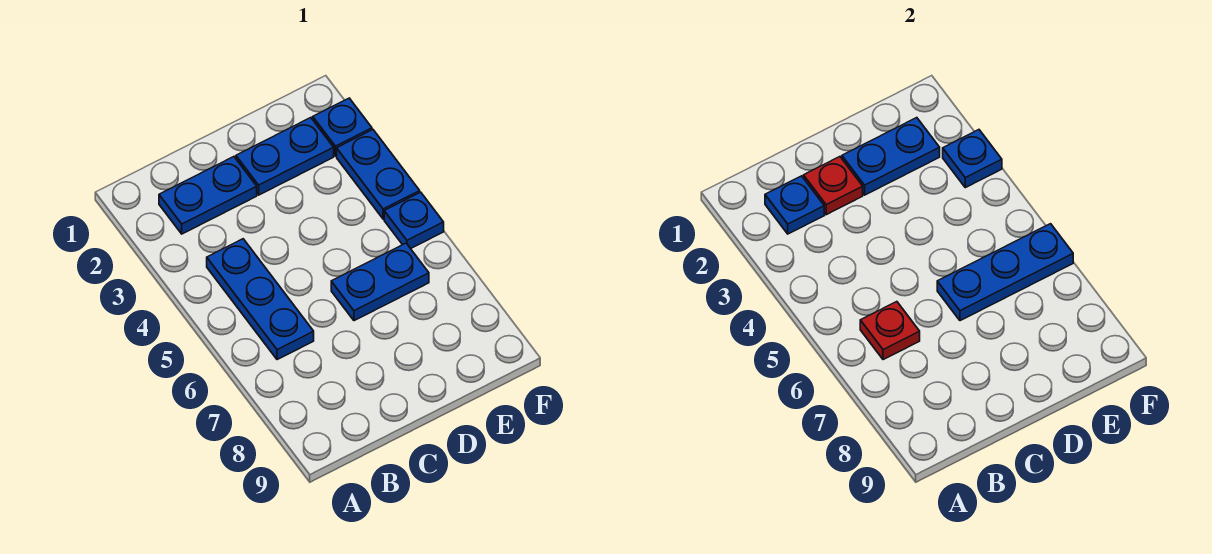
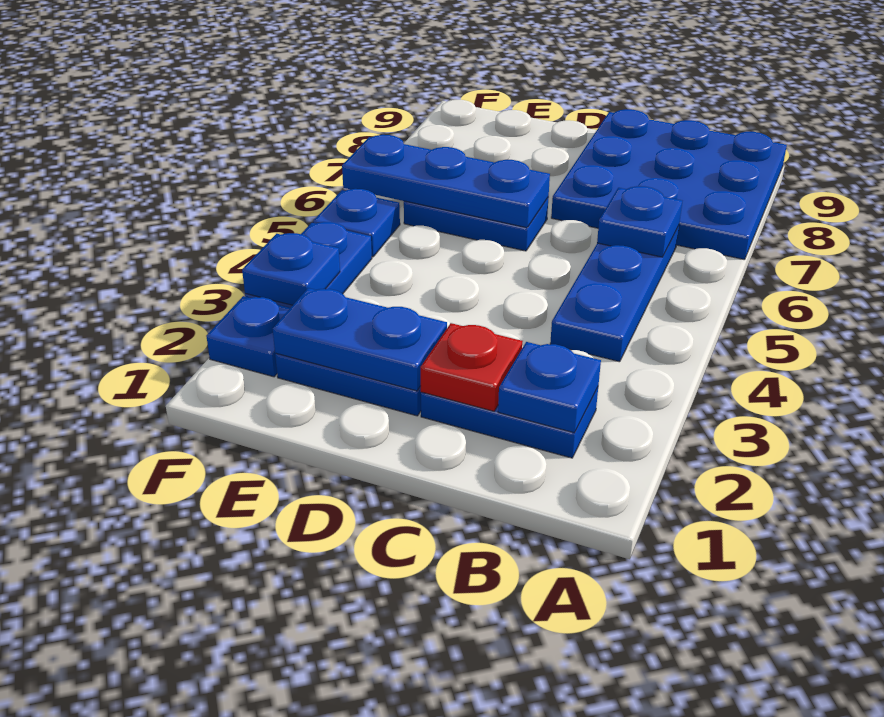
none -> blue plate A7:C9 level 1
red plate B6 level 2 -> blue plate B6 level 2

